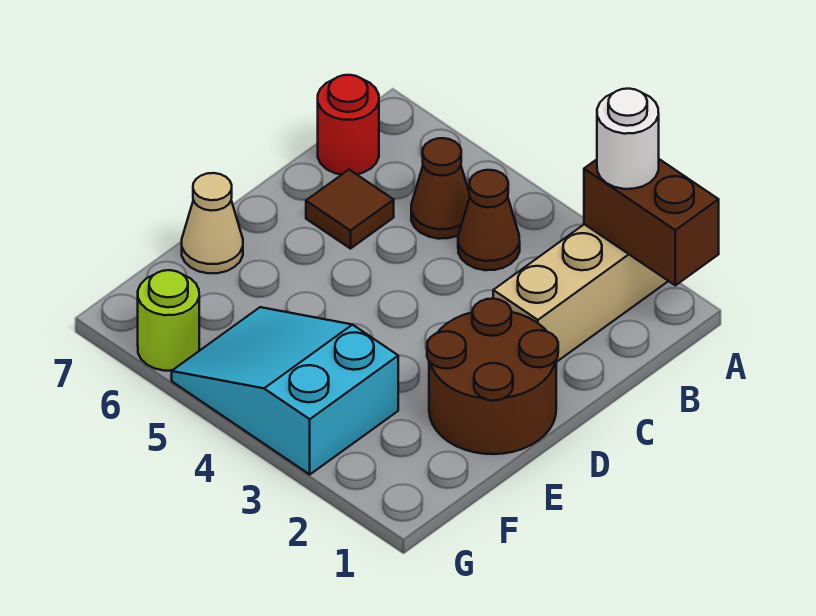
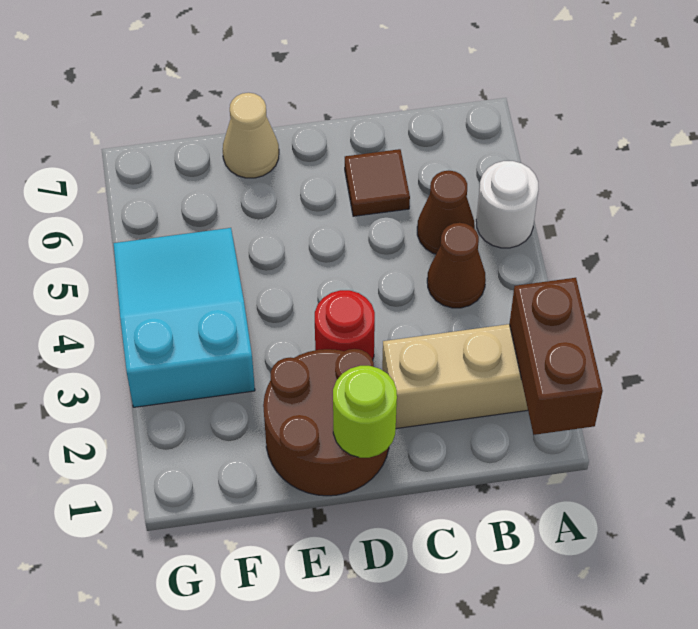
white round brick A2 level 3 -> white round brick A5 level 1
red round brick B7 level 1 -> red round brick D3 level 1
lime round brick G6 level 1 -> lime round brick D1 level 2

